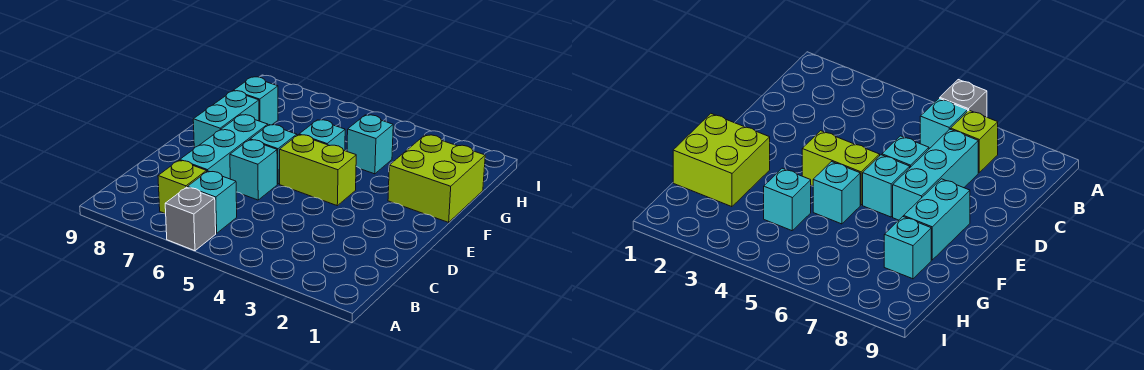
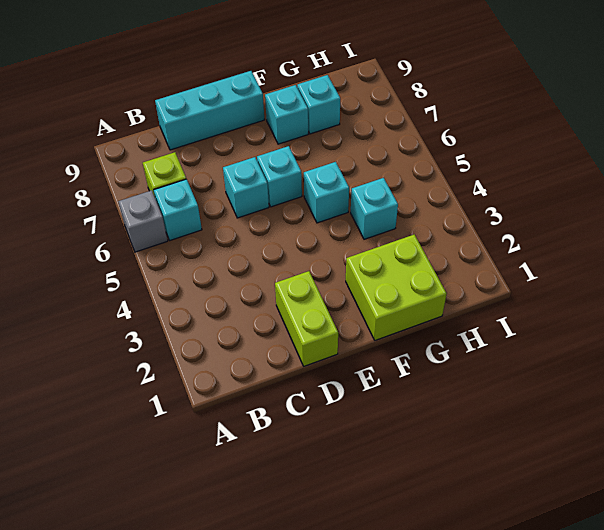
cyan brick C7:E7 level 1 -> cyan brick C9:E9 level 1
lime brick E4:E5 level 1 -> lime brick D1:D2 level 1
cyan brick E8:F8 level 1 -> cyan brick F8 level 1

